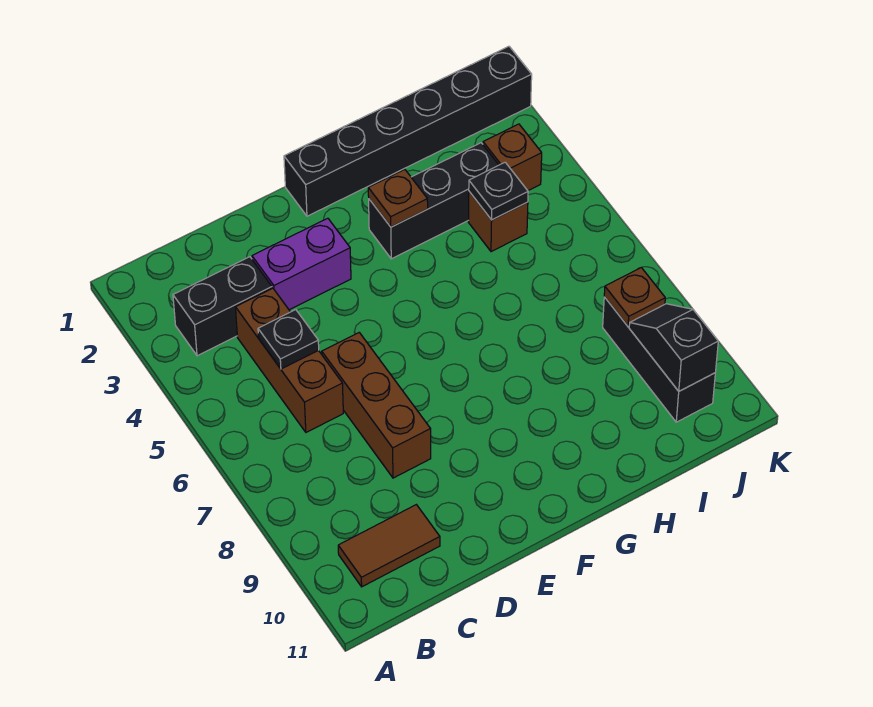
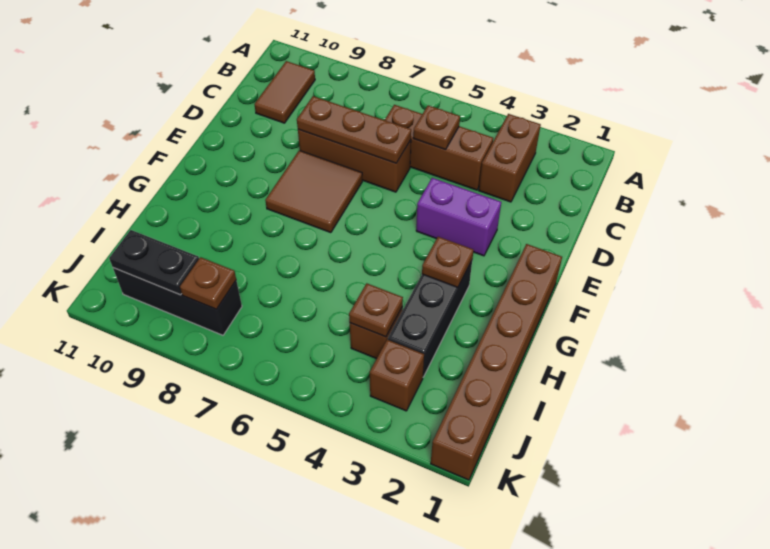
black brick B3:C3 level 1 -> brown brick B3:C3 level 1
black plate C5 level 2 -> brown plate C5 level 2
purple brick D3:E3 level 1 -> purple brick E3:E4 level 1
none -> brown plate D6:D8 level 2
none -> brown tile E7:F8 level 1
black brick F1:K1 level 1 -> brown brick F1:K1 level 1
black plate I4 level 2 -> brown plate I4 level 2
black slope J9:J10 level 2 top 10 -> black plate J9:J10 level 2

